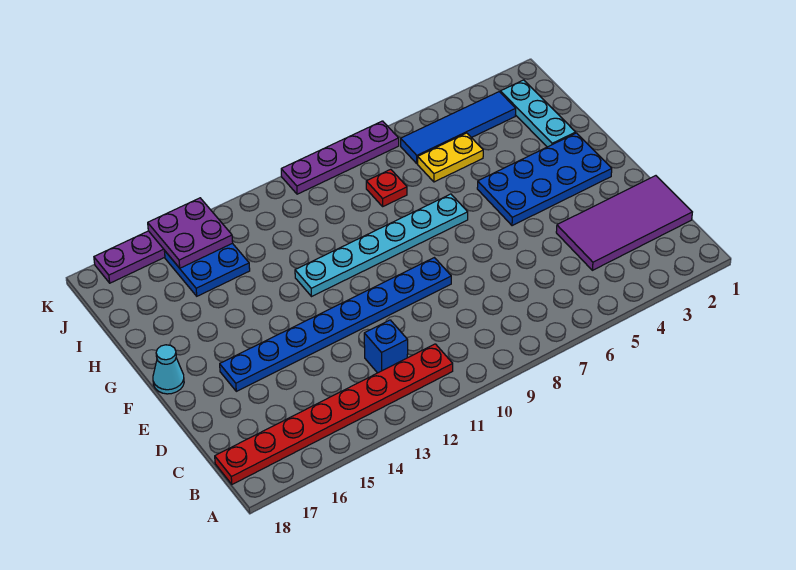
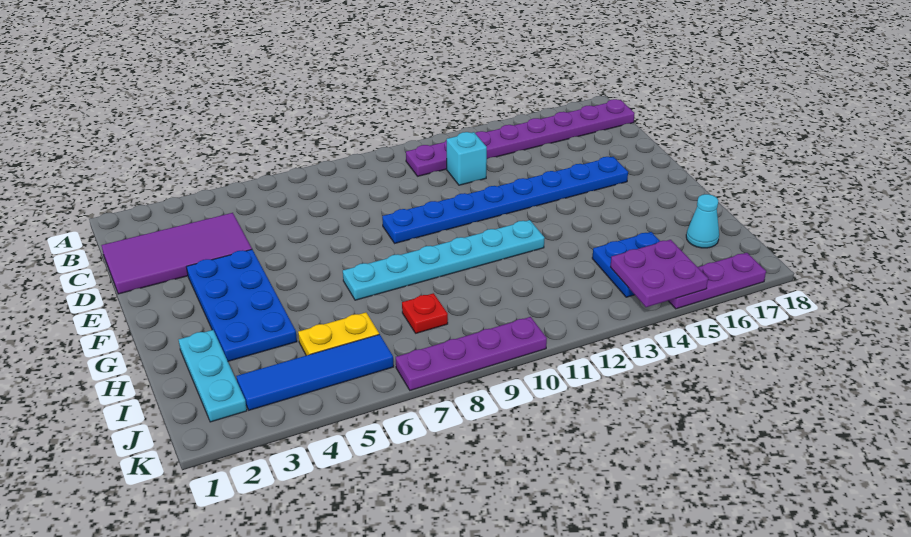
red plate B11:B18 level 1 -> purple plate B11:B18 level 1
blue brick C12 level 1 -> cyan brick C12 level 1
blue plate F2:G5 level 1 -> blue plate E3:H4 level 1
cyan cone F18 level 1 -> cyan cone I17 level 1

